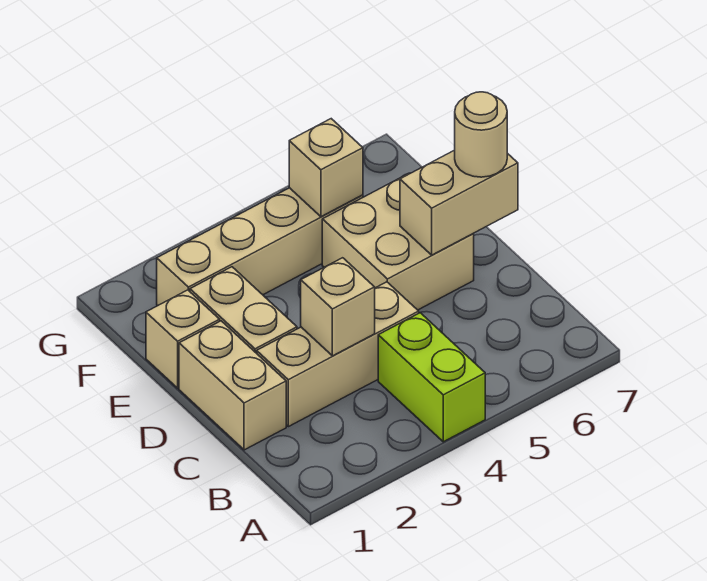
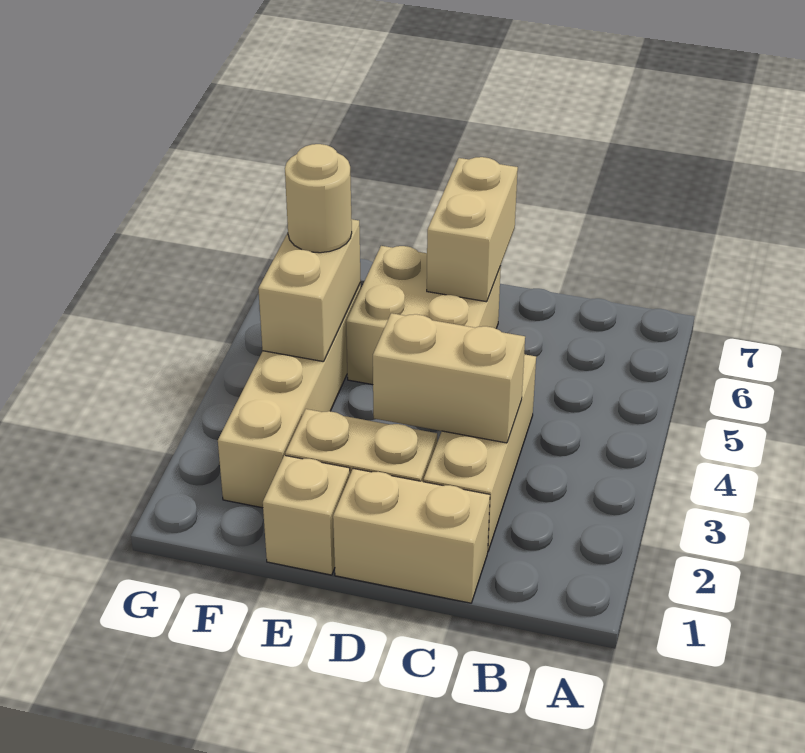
lime brick A4:B4 level 1 -> none
tan brick C3 level 2 -> tan brick C3:D3 level 2
tan round brick D7 level 3 -> tan round brick F5 level 3
tan brick F5 level 2 -> tan brick F4:F5 level 2

